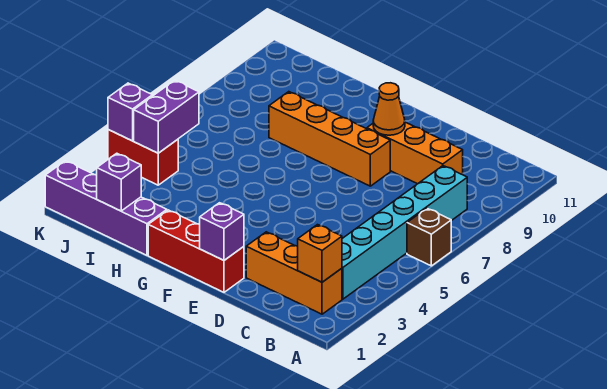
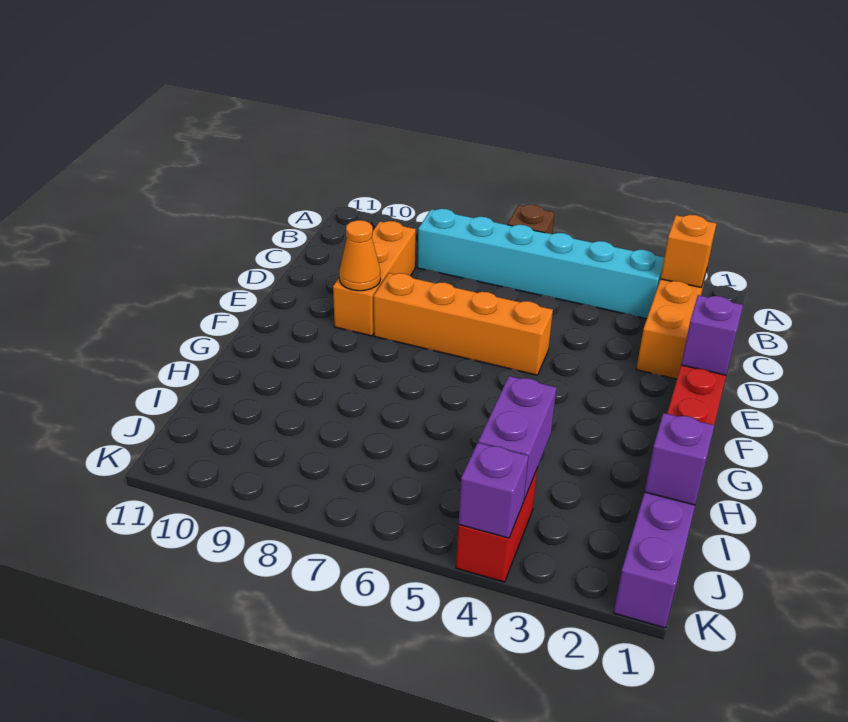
orange brick E8:H8 level 1 -> orange brick E5:E8 level 1
purple brick J4:J5 level 2 -> purple brick I4:J4 level 2

